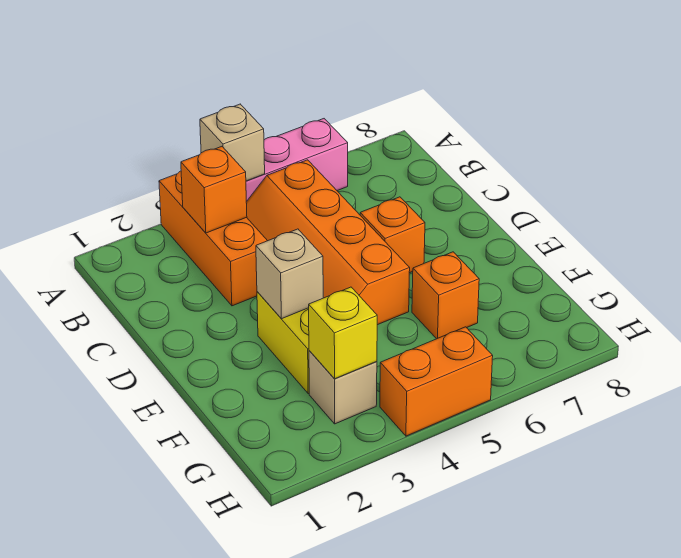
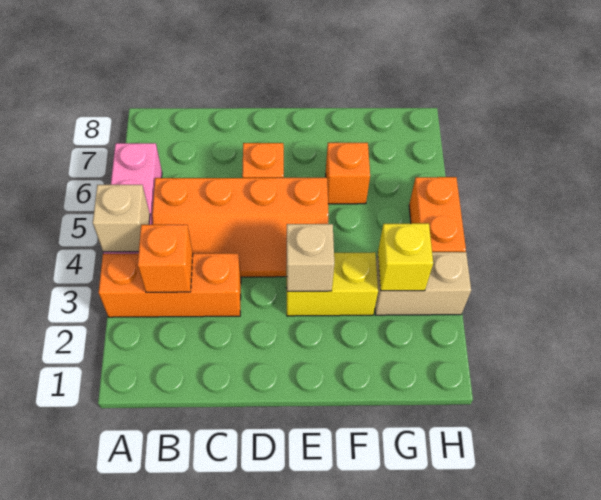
tan brick G3 level 1 -> tan brick G3:H3 level 1

